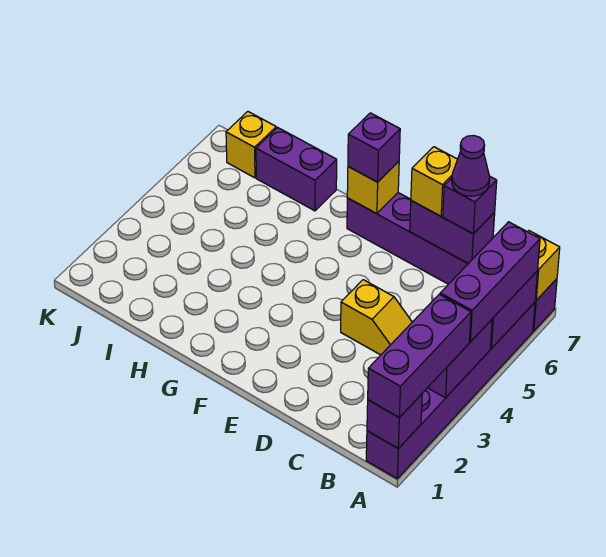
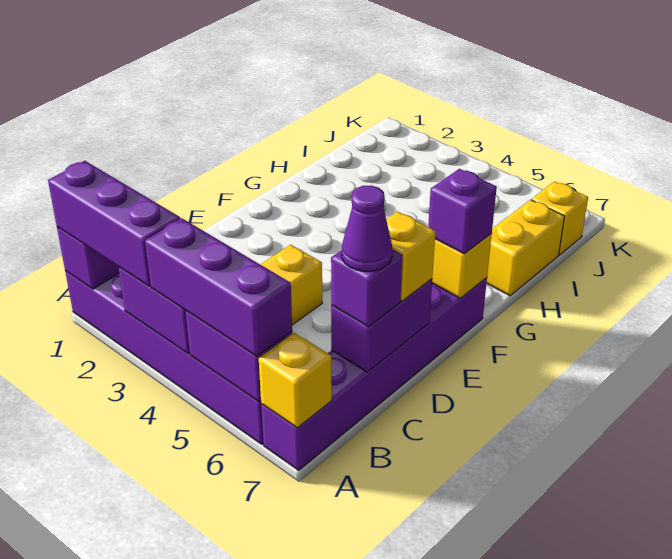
purple brick H7:I7 level 1 -> yellow brick H7:I7 level 1

